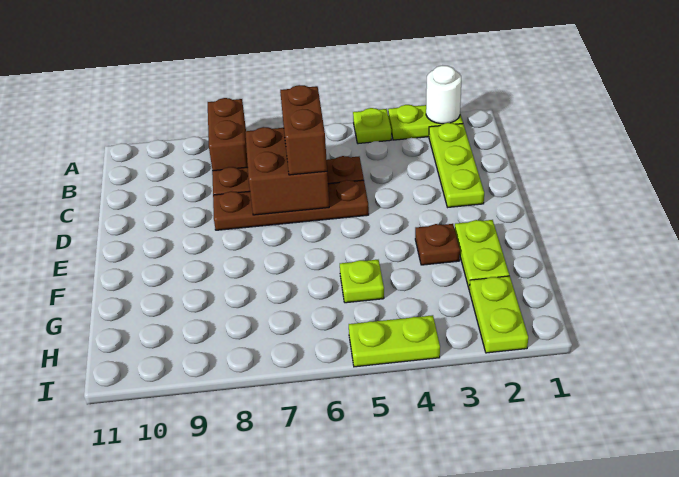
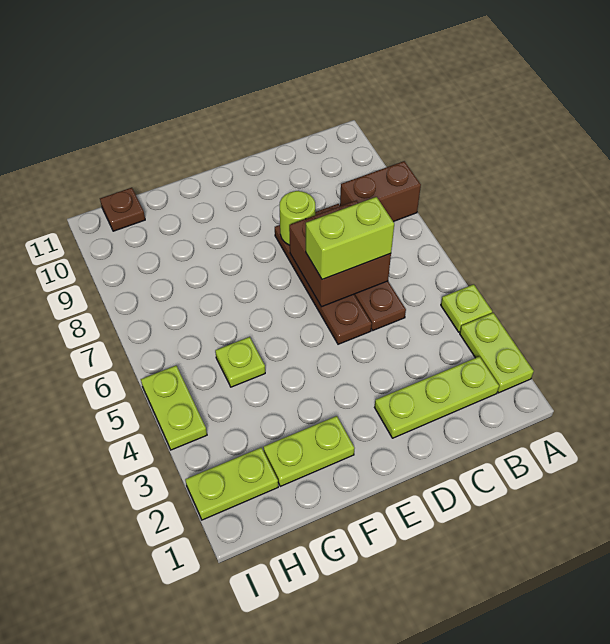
white round brick A2 level 2 -> none
brown brick C6:D6 level 3 -> lime brick C6:D6 level 3
none -> lime round brick D8 level 2
brown plate F3 level 1 -> brown plate H11 level 1

